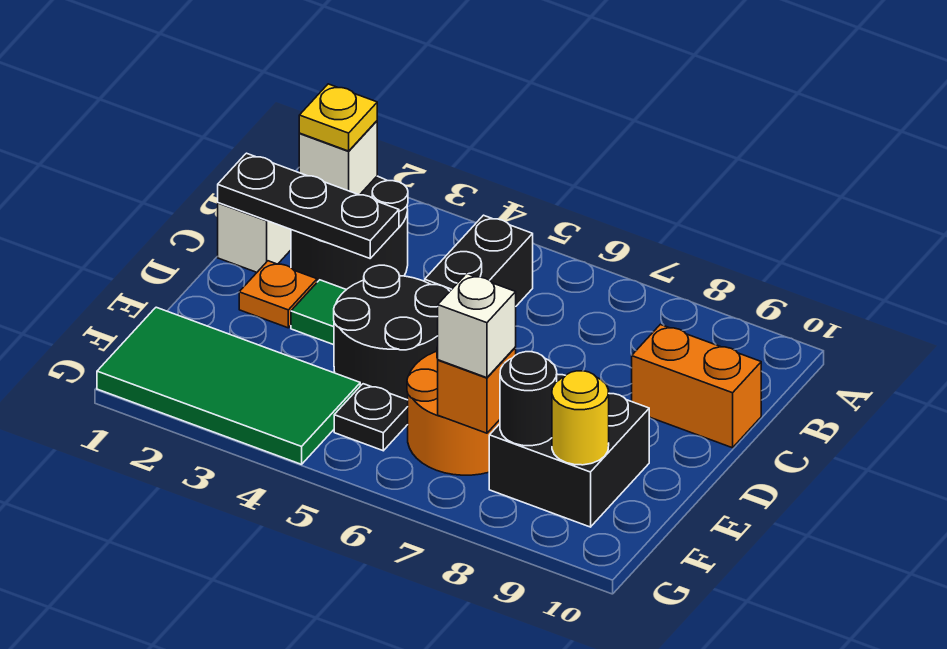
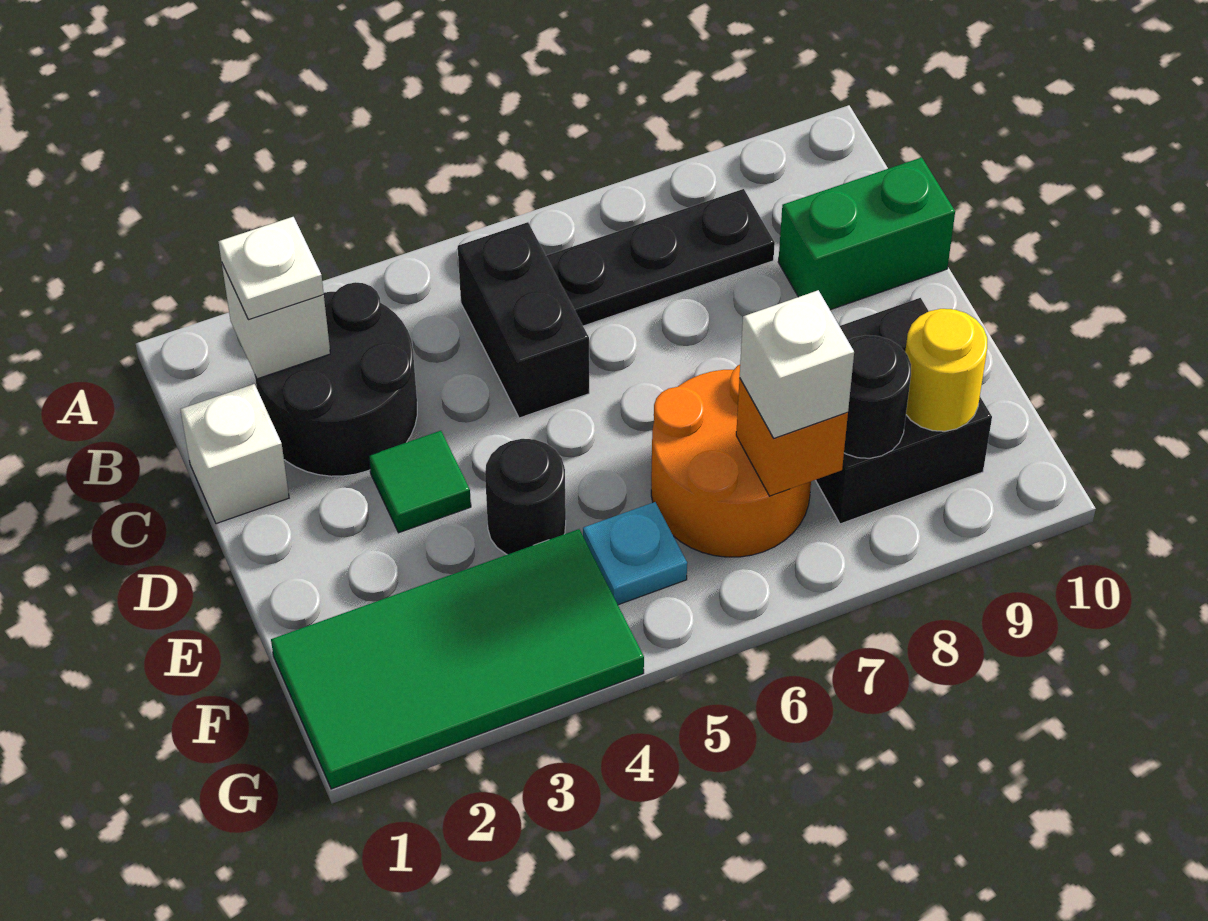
yellow plate B2 level 3 -> white plate B2 level 3
black plate C1:C3 level 2 -> black plate B6:B8 level 1
orange brick C9:C10 level 1 -> green brick C9:C10 level 1
orange plate D2 level 1 -> none
black round brick D4:E5 level 1 -> black round brick E4 level 1
black plate F5 level 1 -> cyan plate F5 level 1

